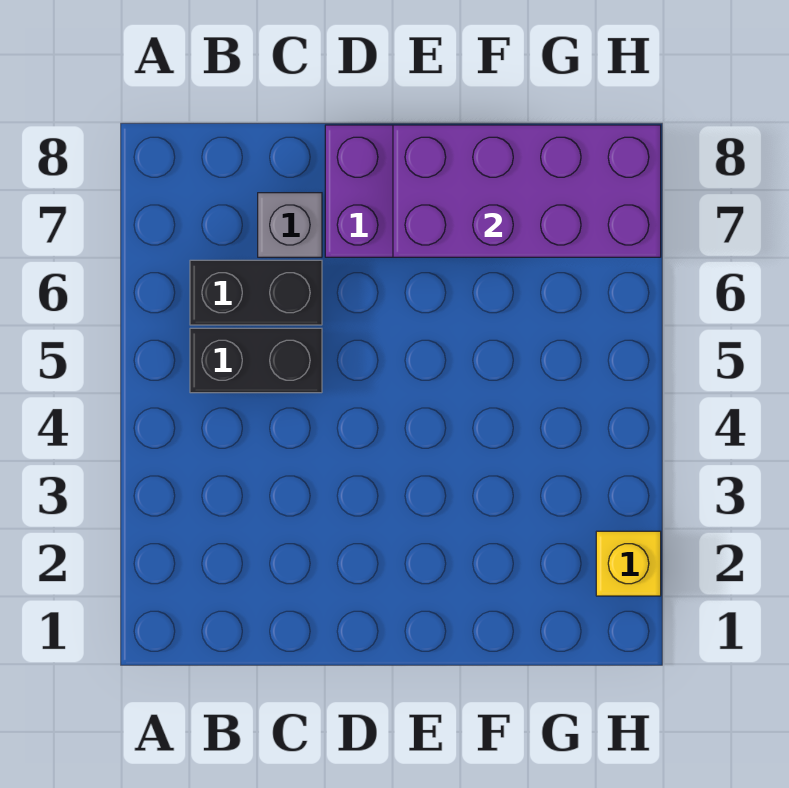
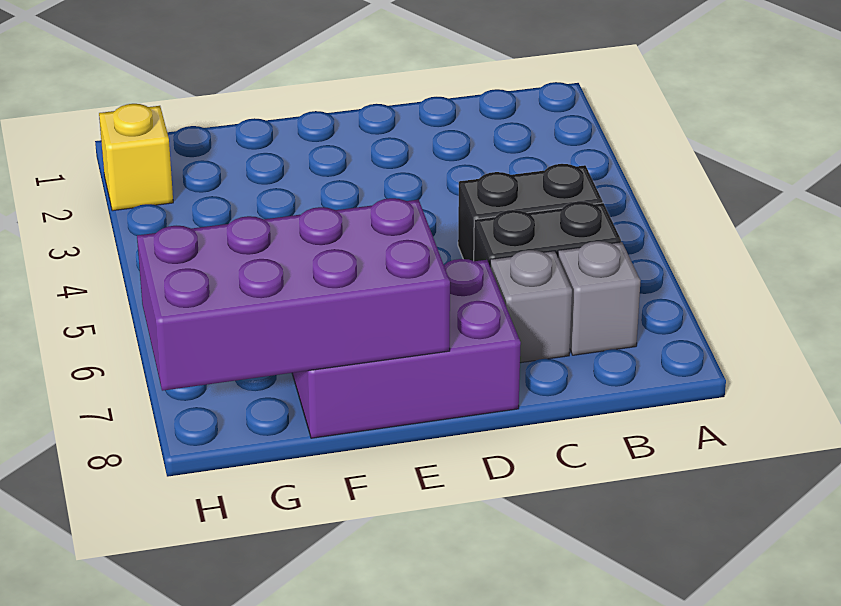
none -> grey brick B7 level 1

